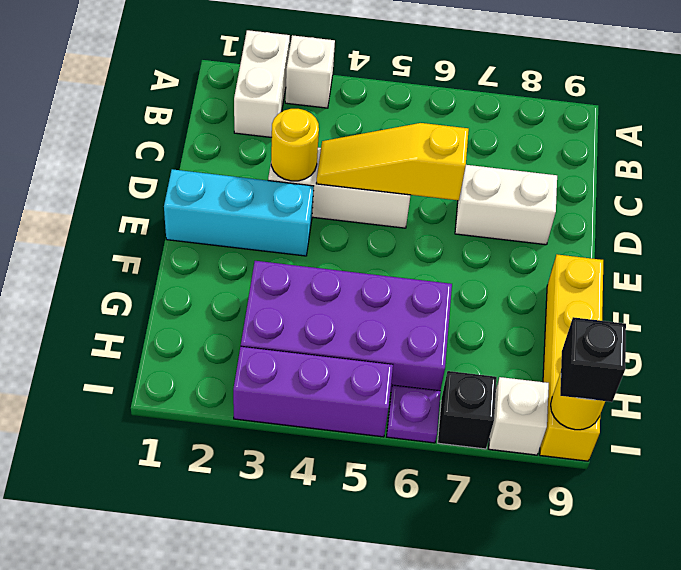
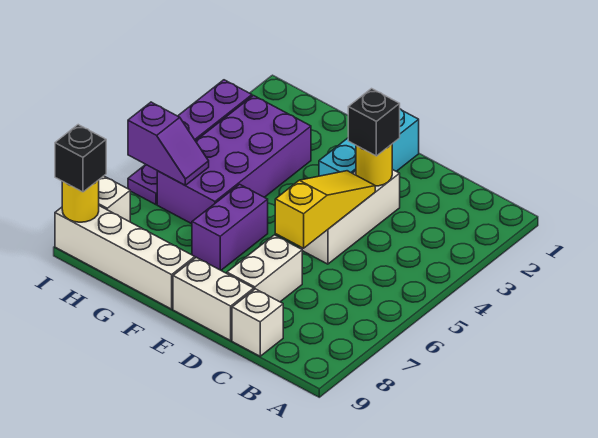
white brick A2:B2 level 1 -> white brick D9:E9 level 1
white brick A3 level 1 -> white brick C9 level 1
none -> purple brick F6:F7 level 1
yellow brick F9:I9 level 1 -> white brick F9:I9 level 1
none -> purple slope H6:I6 level 2 top I
black brick I7 level 1 -> black brick D3 level 3

